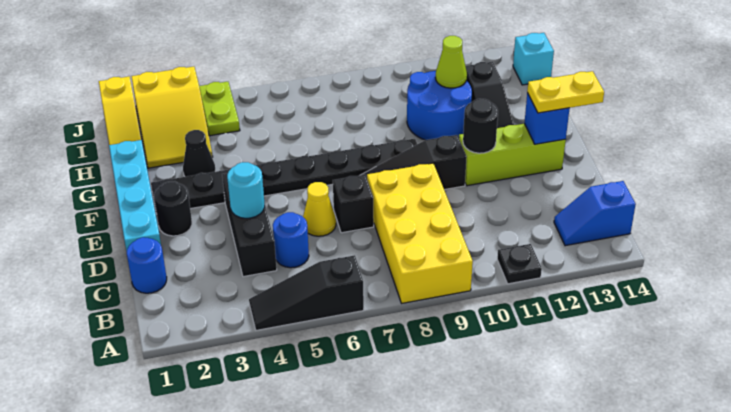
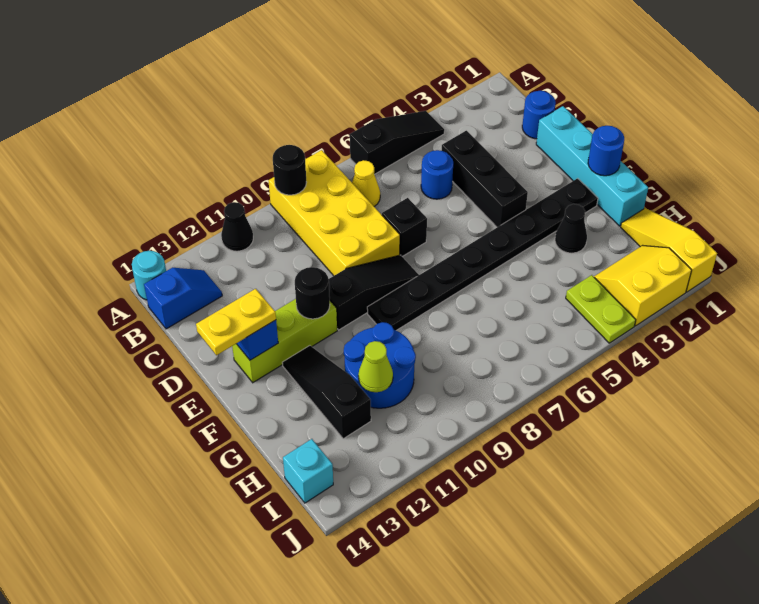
black plate A11 level 1 -> black cone A11 level 1
cyan round brick D4 level 2 -> cyan round brick A14 level 1
yellow cone D6 level 1 -> yellow cone B7 level 1
black round brick E2 level 1 -> black round brick A9 level 2
none -> blue round brick F1 level 2
yellow slope H2:J3 level 1 top J -> yellow slope I2:J3 level 1 top J

